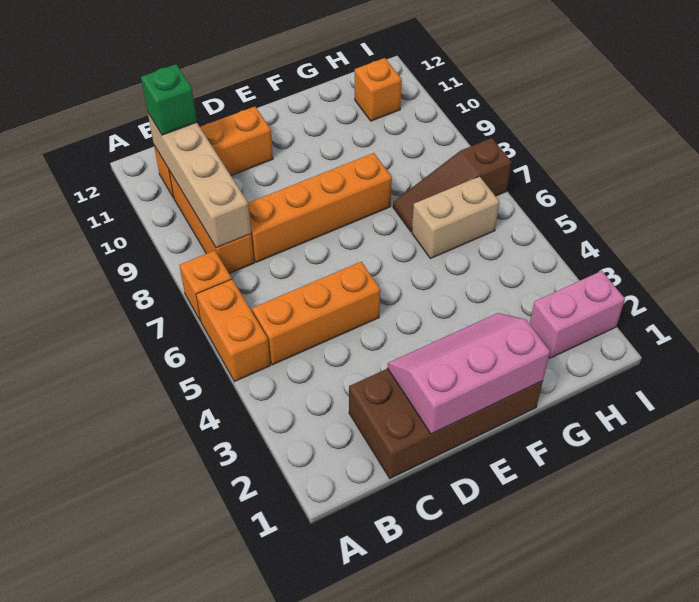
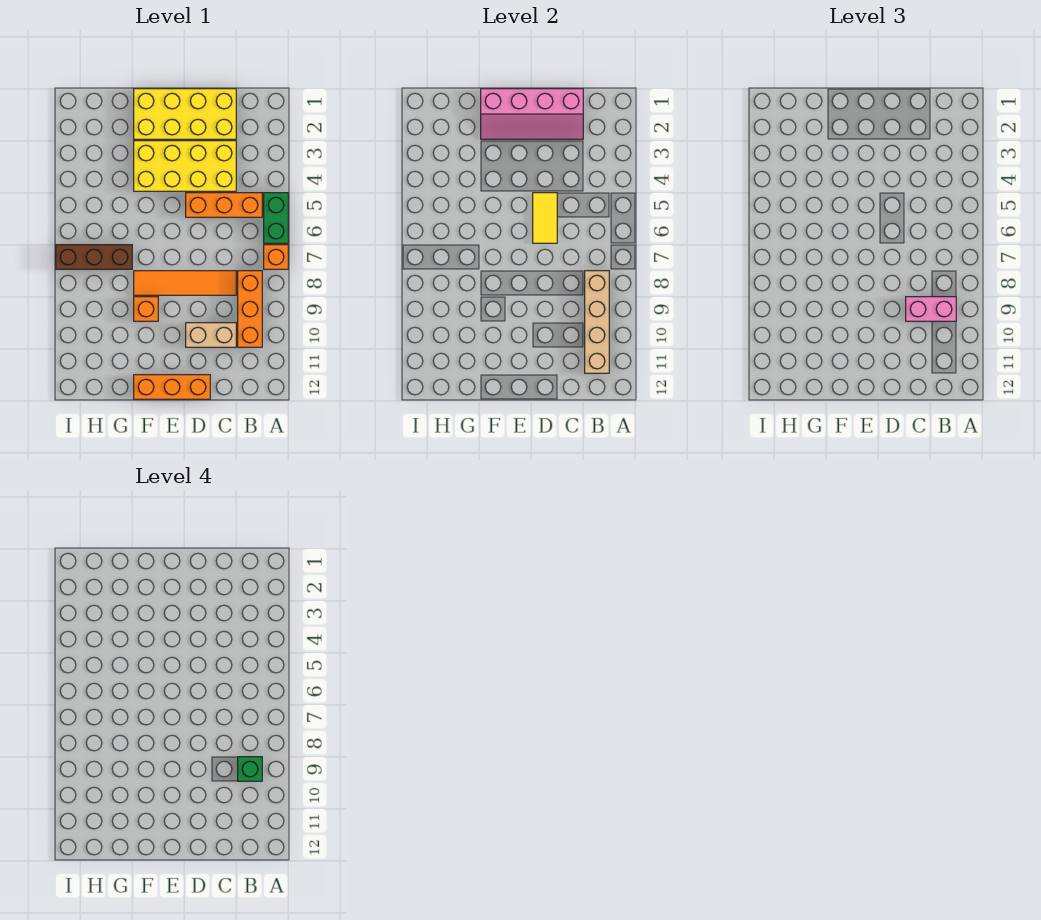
orange brick A5:A6 level 1 -> green brick A5:A6 level 1
orange brick B11:D11 level 1 -> orange brick D12:F12 level 1
green brick B11 level 3 -> green brick B9 level 4
brown brick C1:F2 level 1 -> yellow brick C1:F2 level 1
none -> yellow brick C3:F4 level 1
orange brick C8:F8 level 1 -> orange tile C8:F8 level 1
pink slope D1:F2 level 2 top 1 -> pink slope C1:F2 level 2 top 1
none -> yellow tile D5:D6 level 2
tan brick G6:H6 level 1 -> tan brick C10:D10 level 1
brown slope G7:I7 level 1 top I -> brown brick G7:I7 level 1
pink brick H2:I2 level 1 -> pink brick B9:C9 level 3
orange brick H11 level 1 -> orange brick F9 level 1

